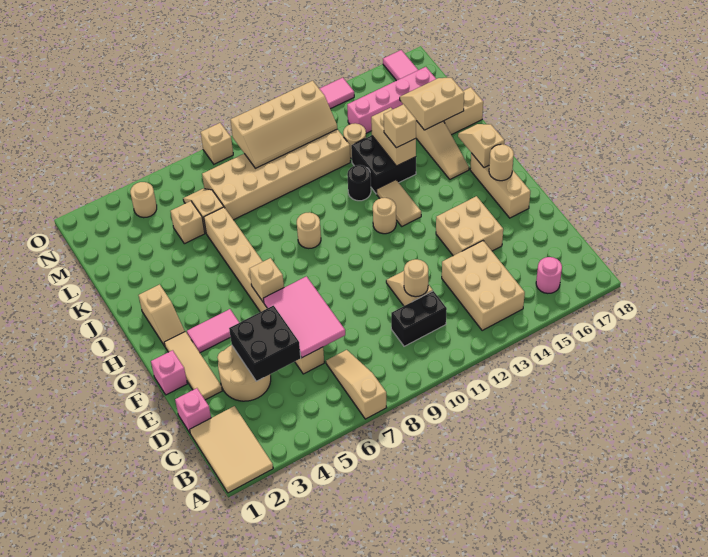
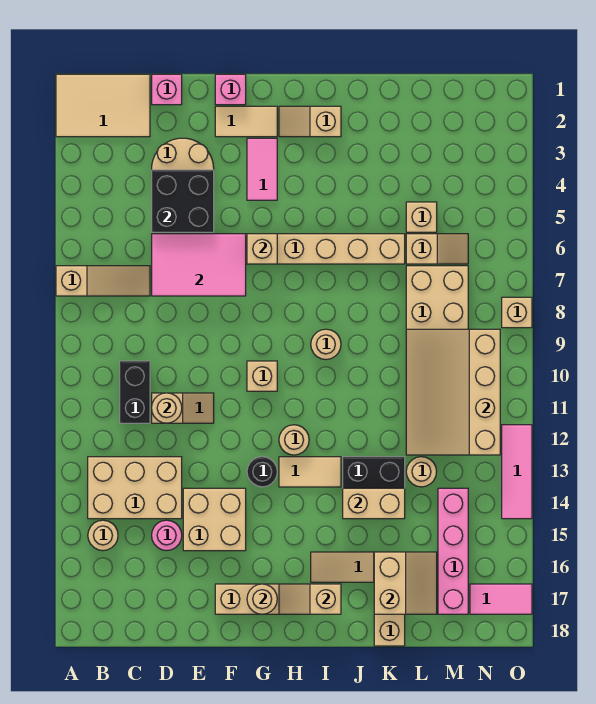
pink round brick B16 level 1 -> pink round brick D15 level 1
tan tile E2:G2 level 1 -> tan tile F2:G2 level 1
tan slope H17:I17 level 2 top H -> tan slope H17:I17 level 2 top I
black round brick J12 level 1 -> black round brick G13 level 1
tan brick J14 level 3 -> tan brick G10 level 1
tan slope M9:N12 level 2 top N -> tan slope L9:N12 level 2 top N
tan round brick N4 level 1 -> tan round brick B15 level 1

